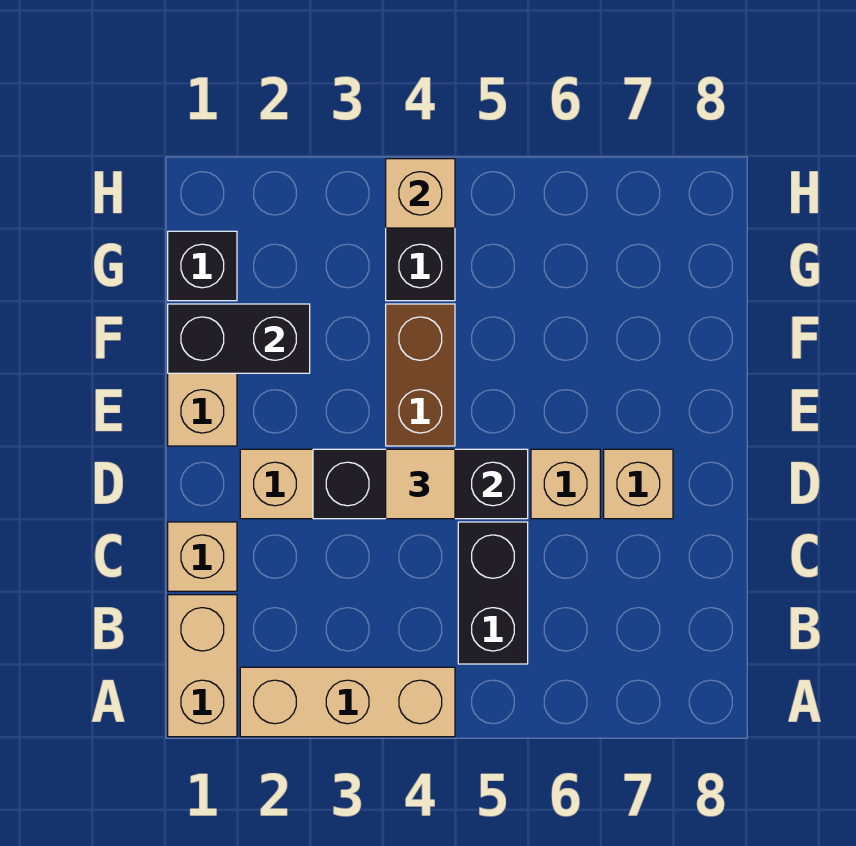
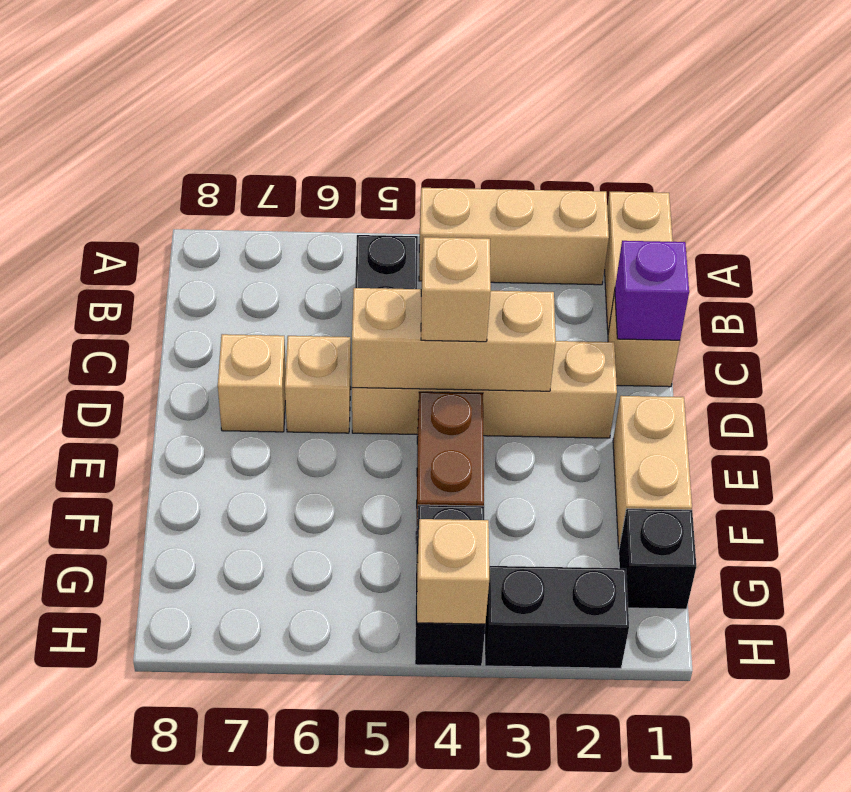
none -> purple brick C1 level 2
black brick D3:D5 level 2 -> tan brick D3:D5 level 2
tan tile D4 level 3 -> tan brick D4 level 3
black brick F1:F2 level 2 -> black brick H2:H3 level 1

